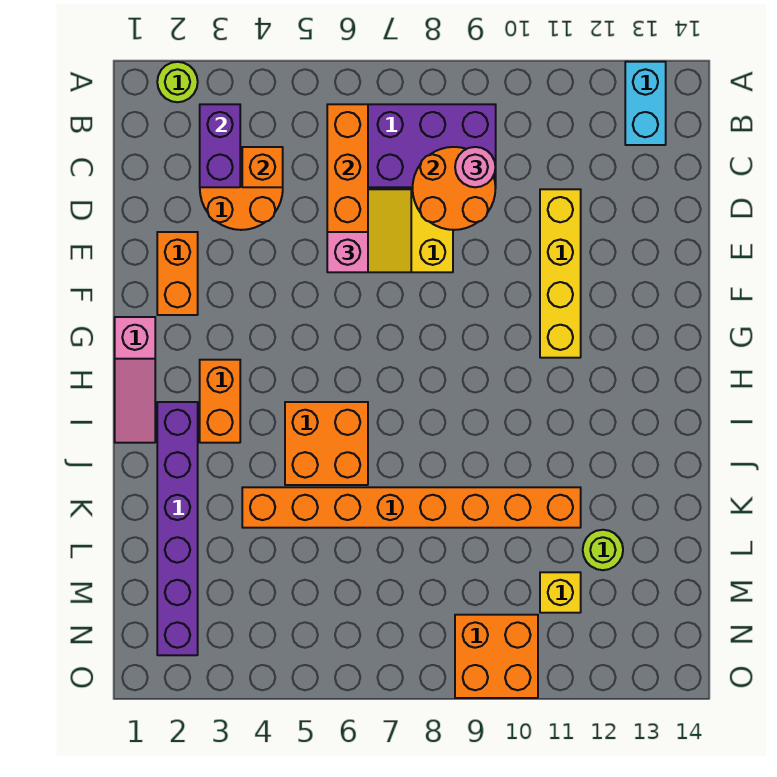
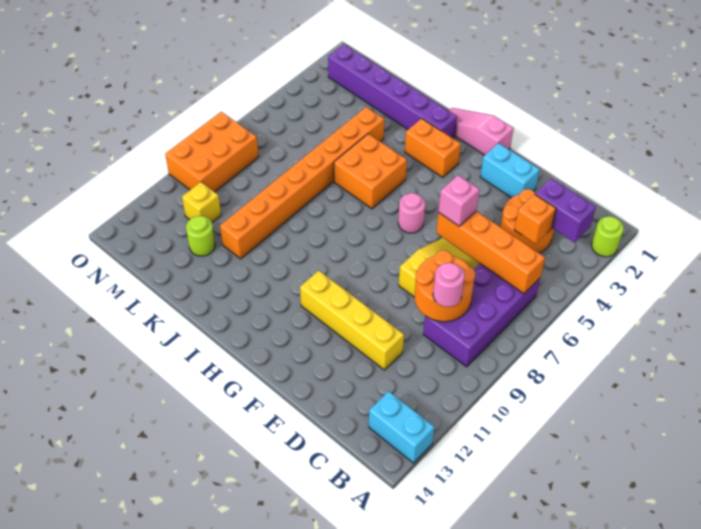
orange brick E2:F2 level 1 -> cyan brick E2:F2 level 1
none -> pink round brick G6 level 1
orange brick N9:O10 level 1 -> orange brick N8:O10 level 1

